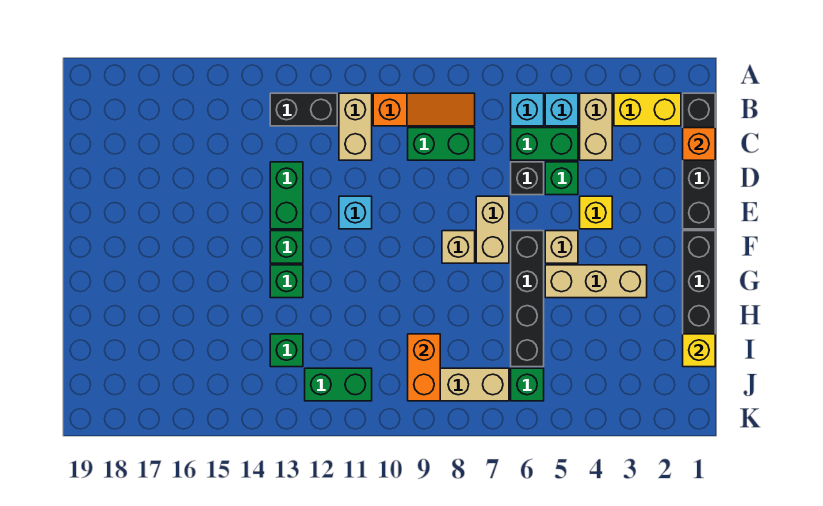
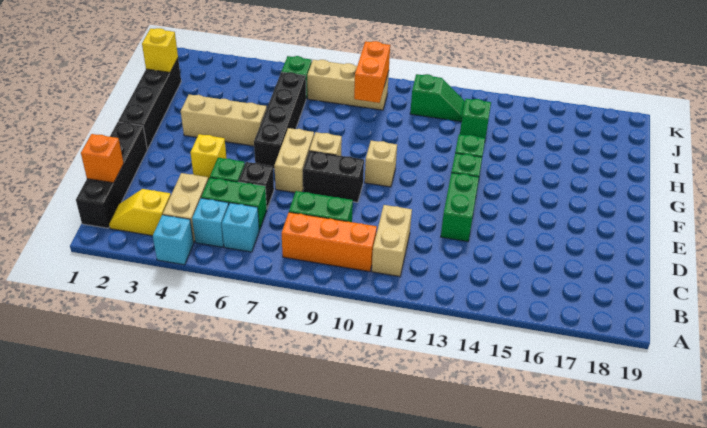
yellow brick B2:B3 level 1 -> yellow slope B2:B3 level 1 top 3
orange slope B8:B10 level 1 top 10 -> orange brick B8:B10 level 1
black brick B12:B13 level 1 -> black brick E8:E9 level 1
cyan brick E11 level 1 -> cyan brick A4 level 1
tan brick F5 level 1 -> tan brick F10 level 1
green brick J11:J12 level 1 -> green slope J11:J12 level 1 top 11

